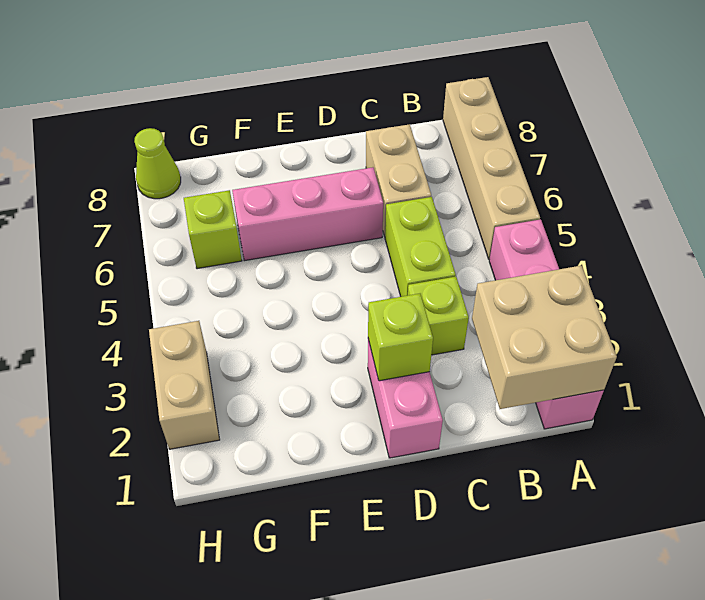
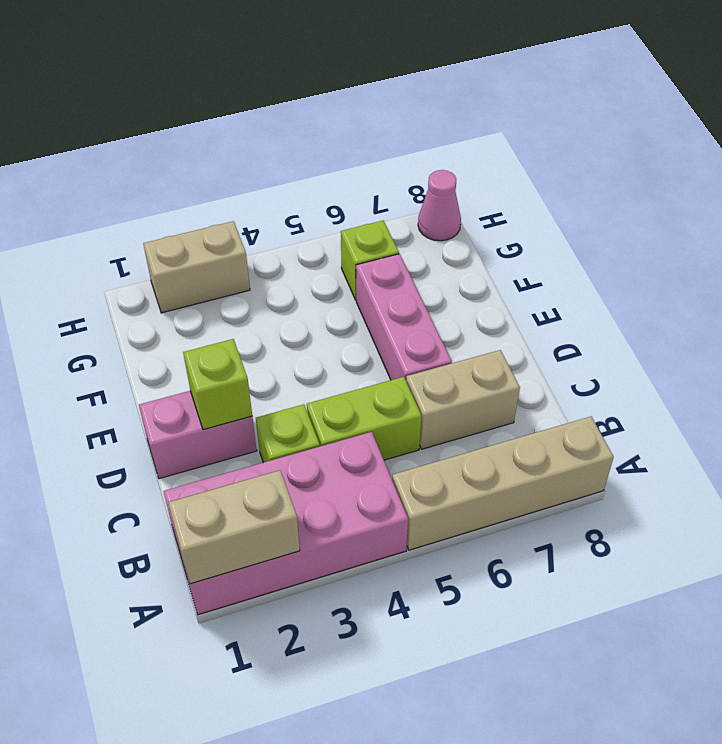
pink brick A1:A4 level 1 -> pink brick A1:B4 level 1
tan brick A1:B2 level 2 -> tan brick A1:A2 level 2
lime cone H8 level 1 -> pink cone H8 level 1

